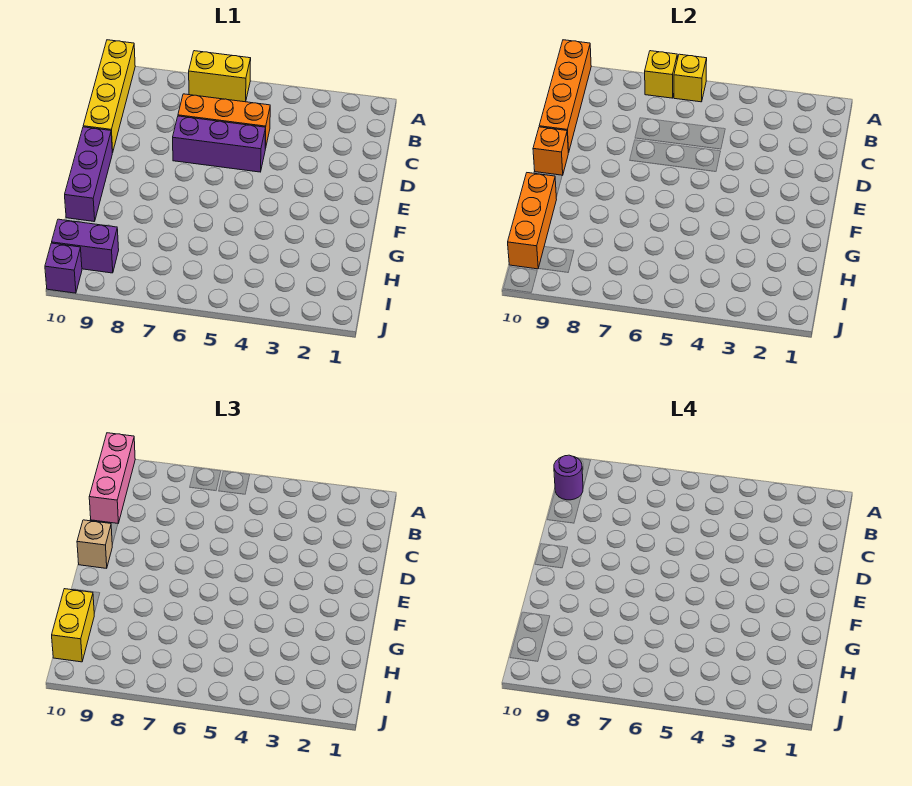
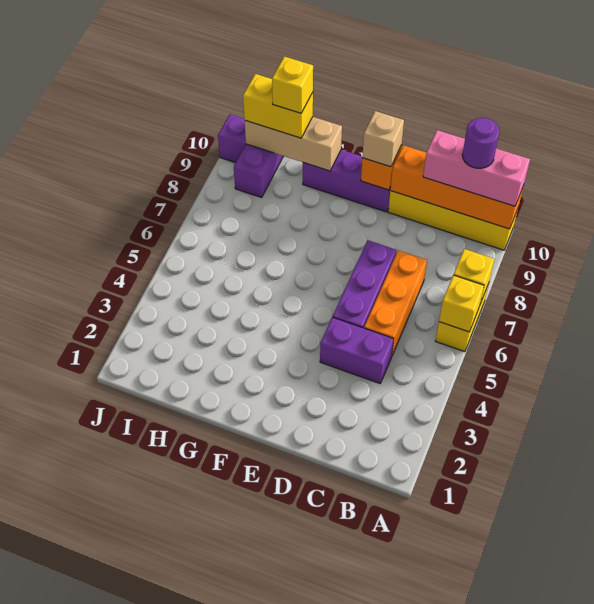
none -> purple brick C4:D4 level 1
orange brick G10:I10 level 2 -> tan brick G10:I10 level 2
none -> yellow brick H10 level 4

